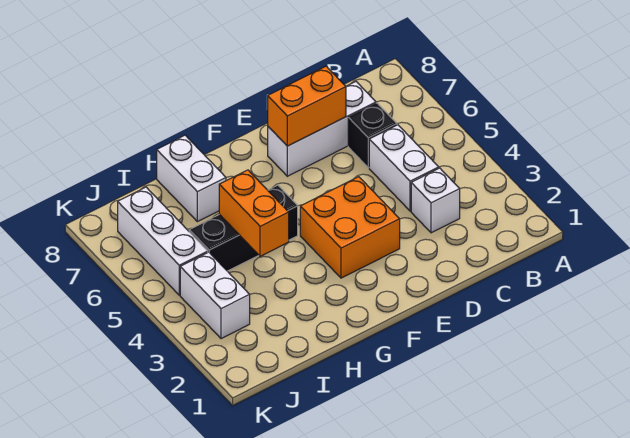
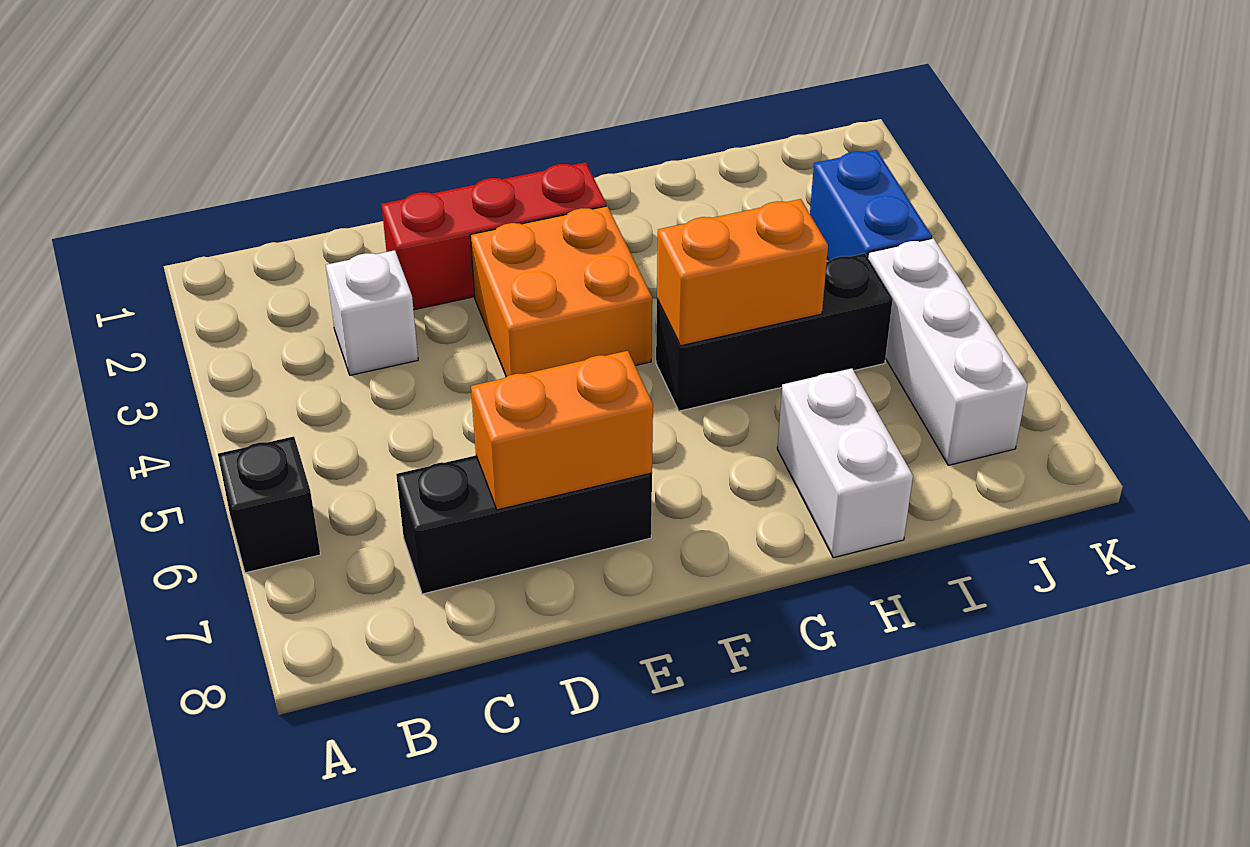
white brick C4:C5 level 1 -> none
black brick C6 level 1 -> black brick A6 level 1
white brick C7:E7 level 1 -> black brick C7:E7 level 1
none -> red brick D2:F2 level 1
orange brick H4:H5 level 2 -> orange brick G5:H5 level 2
white brick J3:J4 level 1 -> blue brick J3:J4 level 1

